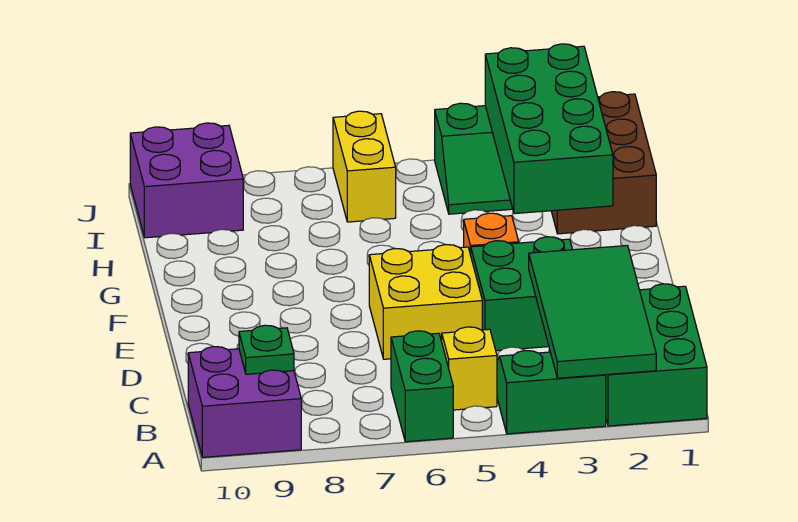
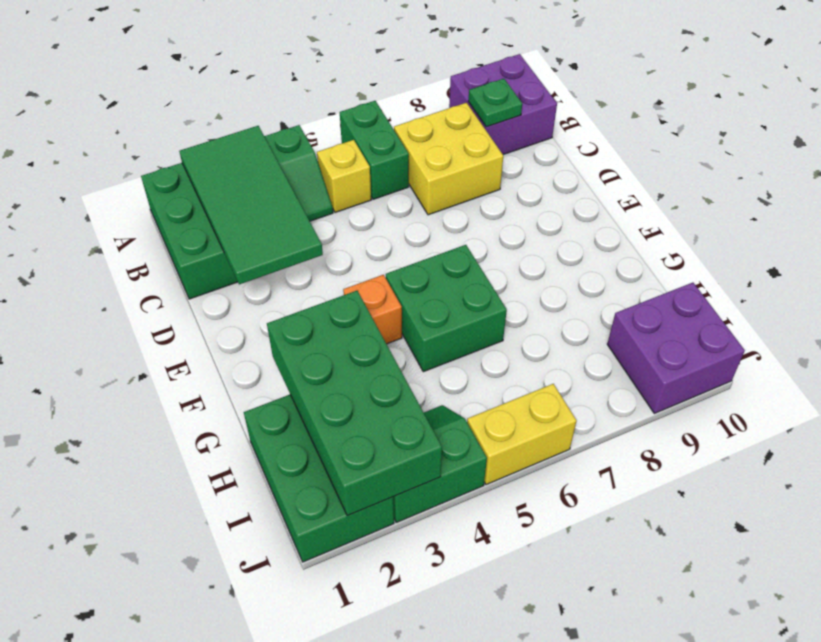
green brick D3:E4 level 1 -> green brick F5:G6 level 1
yellow brick D5:E6 level 1 -> yellow brick B7:C8 level 1
brown brick H1:J2 level 1 -> green brick H1:J2 level 1
yellow brick I6:J6 level 1 -> yellow brick J5:J6 level 1

